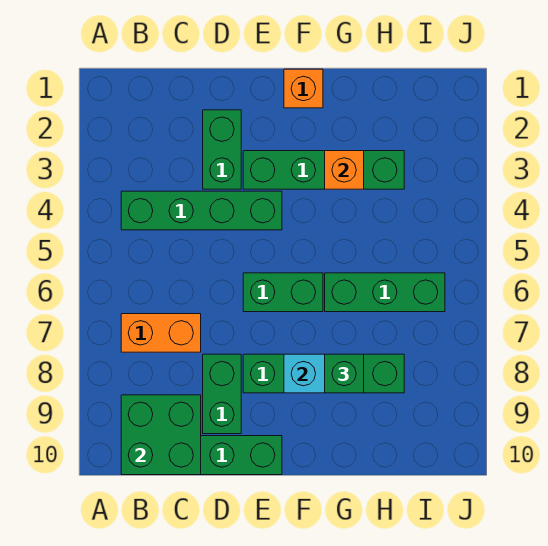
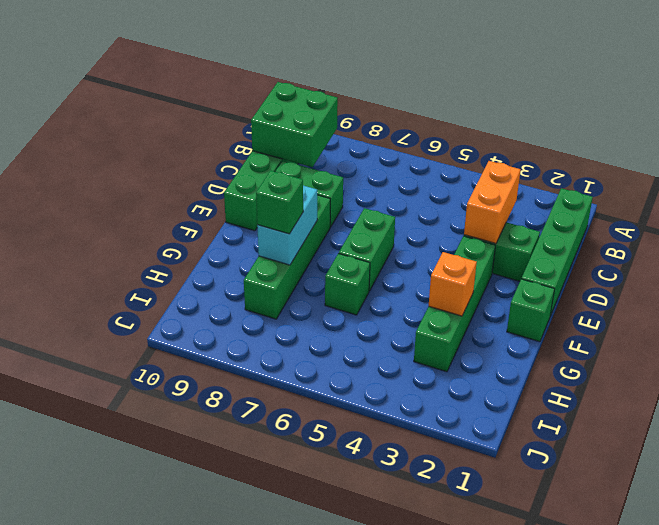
green brick B4:E4 level 1 -> green brick B1:E1 level 1
orange brick B7:C7 level 1 -> orange brick C3:D3 level 2
orange brick F1 level 1 -> green brick F1 level 1
green brick G6:I6 level 1 -> green brick G6 level 1

